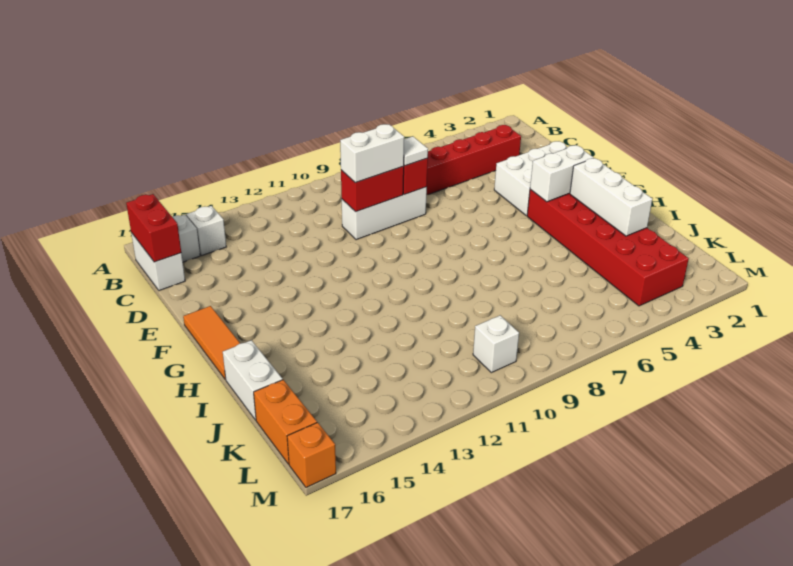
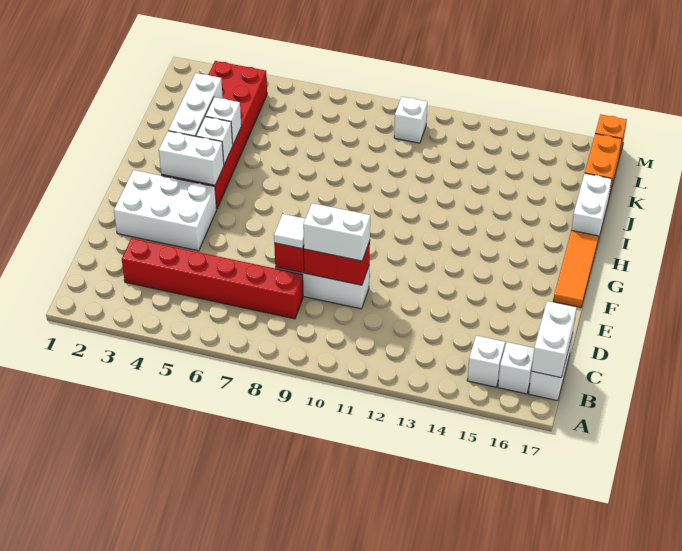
red brick B17:C17 level 2 -> white brick B17:C17 level 2
none -> white brick H4 level 2
none -> white brick I4 level 2

